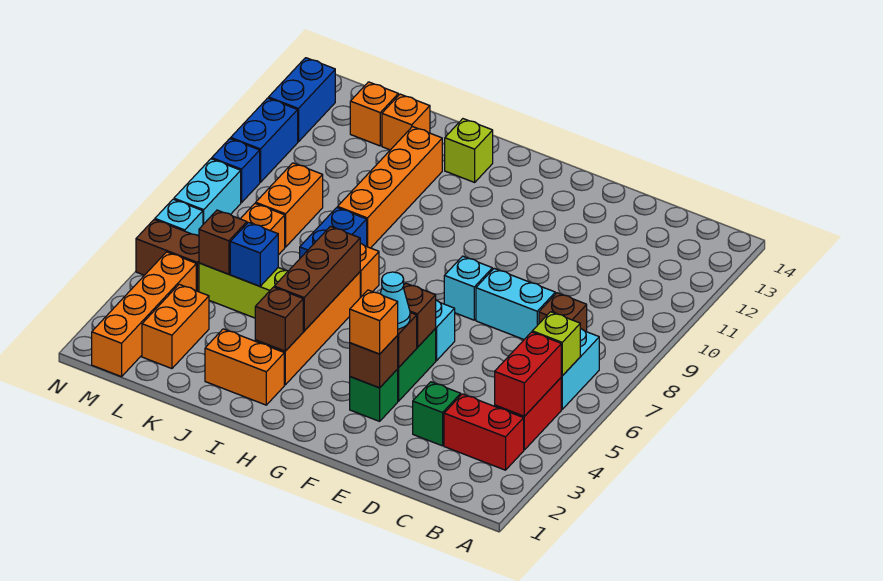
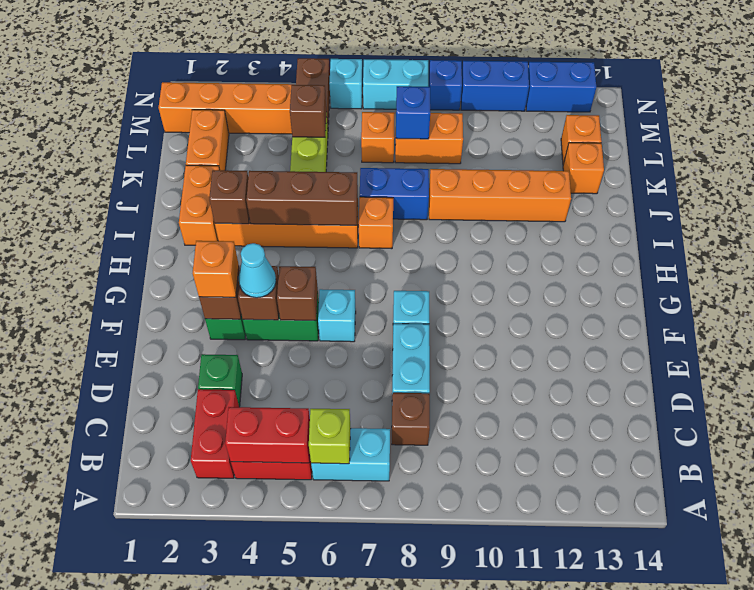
lime brick I13 level 1 -> none
blue brick K5 level 2 -> blue brick L8 level 2
orange brick L2:L3 level 1 -> orange brick K2:L2 level 1

